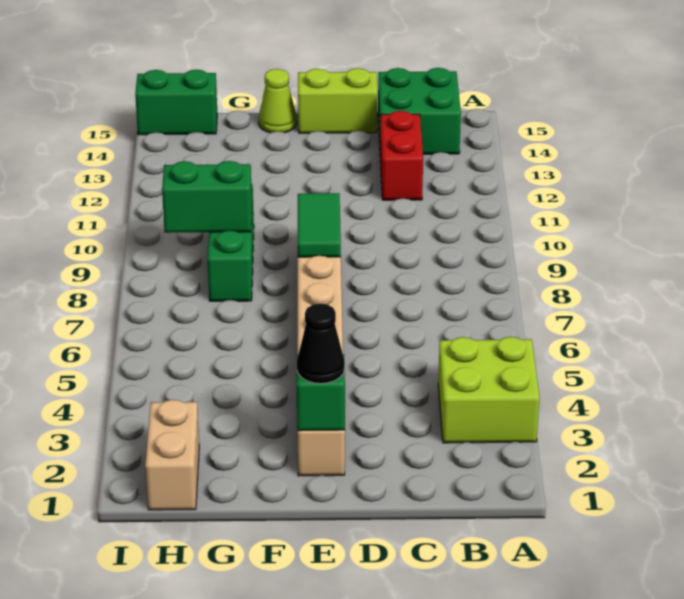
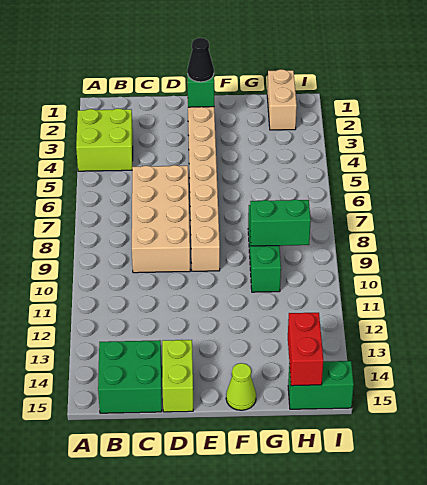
none -> tan brick C6:D9 level 1
red brick C12:C13 level 1 -> red brick H14:H15 level 2
lime brick D15:E15 level 1 -> lime brick D14:D15 level 1
green tile E8:E9 level 2 -> none

